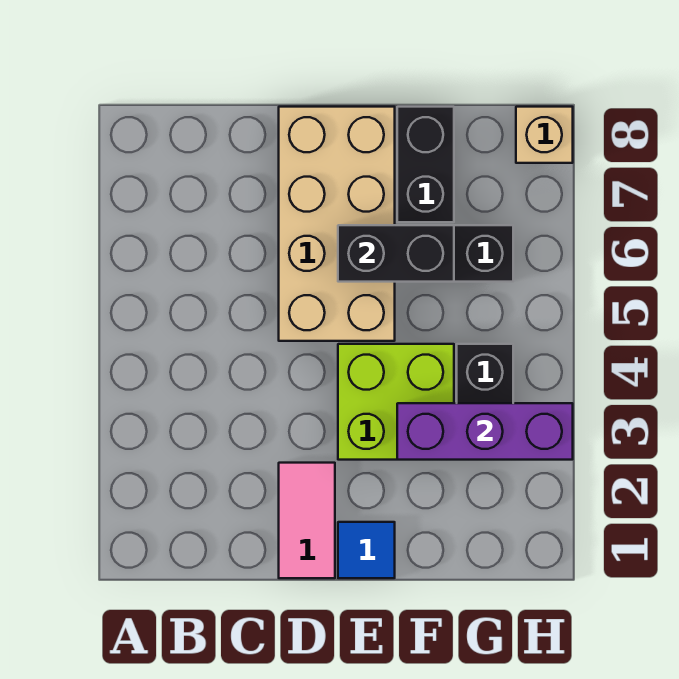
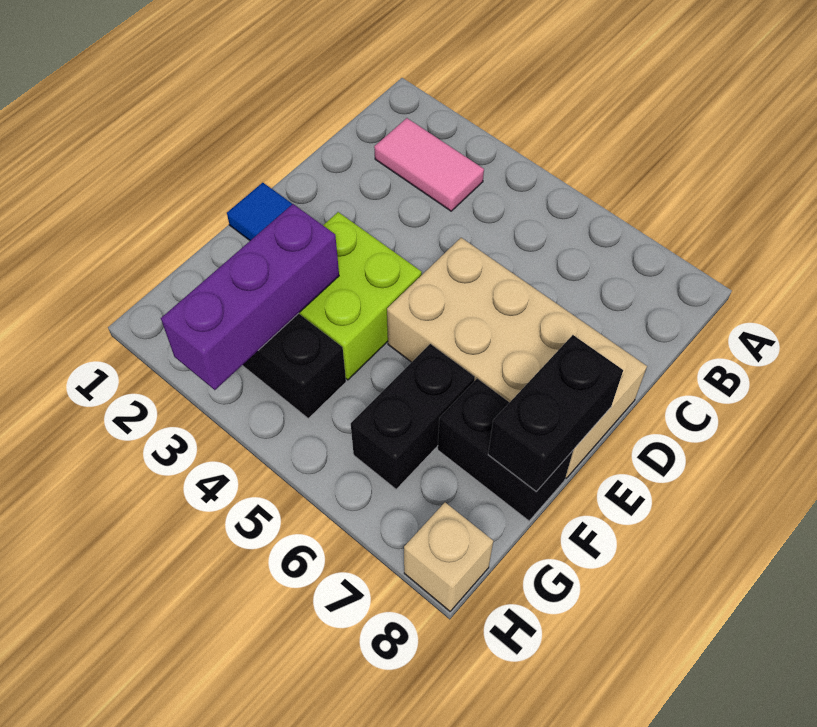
pink tile D1:D2 level 1 -> pink tile B2:B3 level 1
black brick E6:F6 level 2 -> black brick E8:F8 level 2

